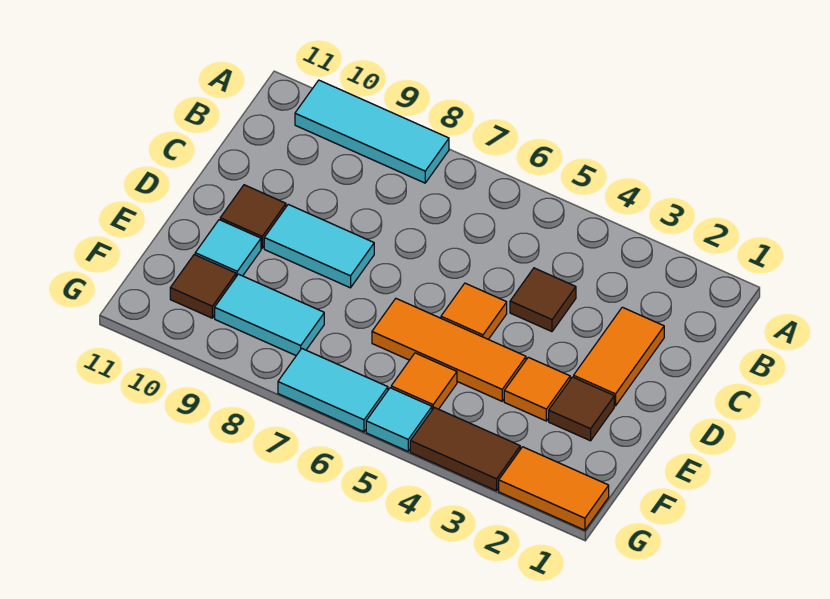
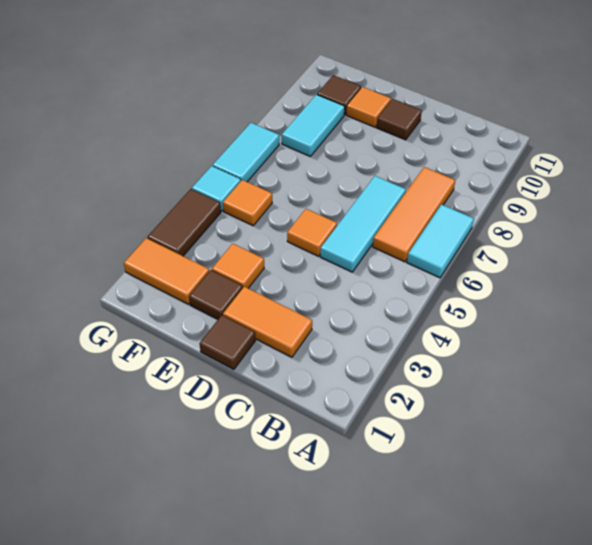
cyan tile A8:A10 level 1 -> cyan tile C5:C7 level 1
brown tile C4 level 1 -> brown tile D1 level 1
cyan tile D8:D9 level 1 -> cyan tile A6:A7 level 1
orange tile E4:E6 level 1 -> orange tile B6:B8 level 1
cyan tile E10 level 1 -> orange tile E10 level 1
orange tile G1:G2 level 1 -> orange tile F2:G2 level 1

